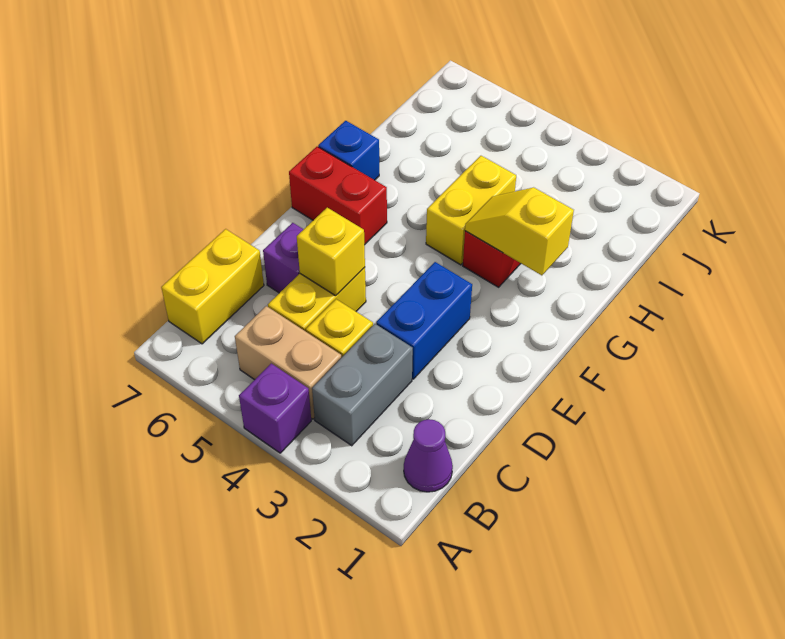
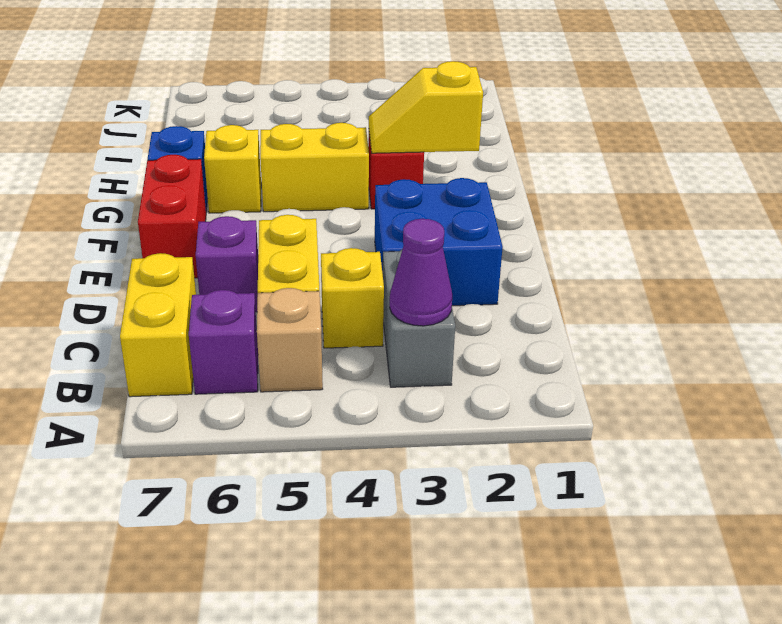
purple brick A4 level 1 -> purple brick B6 level 1
purple cone B1 level 1 -> purple cone B3 level 2
tan brick B4:B5 level 1 -> tan brick B5 level 1
blue brick D3:E3 level 1 -> blue brick D2:E3 level 1
yellow brick D5 level 2 -> yellow brick G6 level 1
red brick F6:F7 level 1 -> red brick E7:F7 level 1
yellow brick G4:H4 level 1 -> yellow brick G4:G5 level 1

